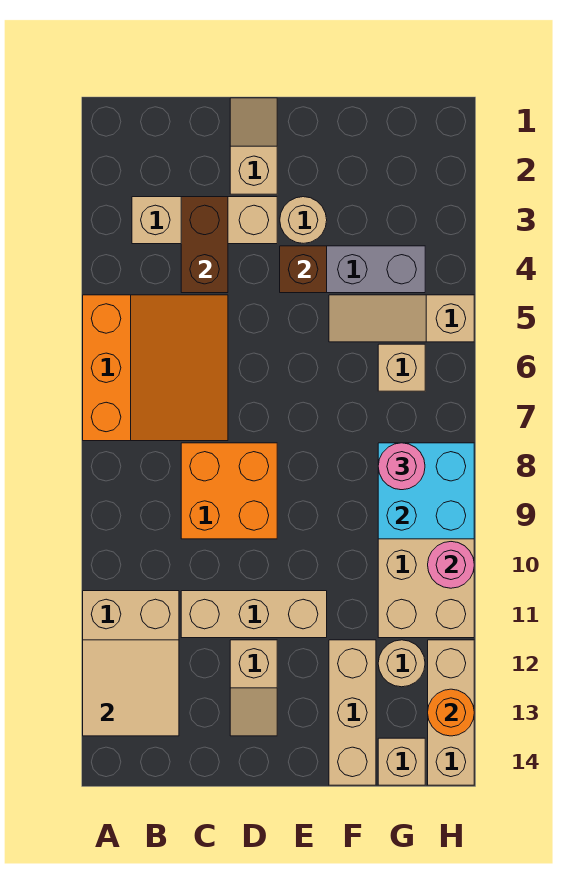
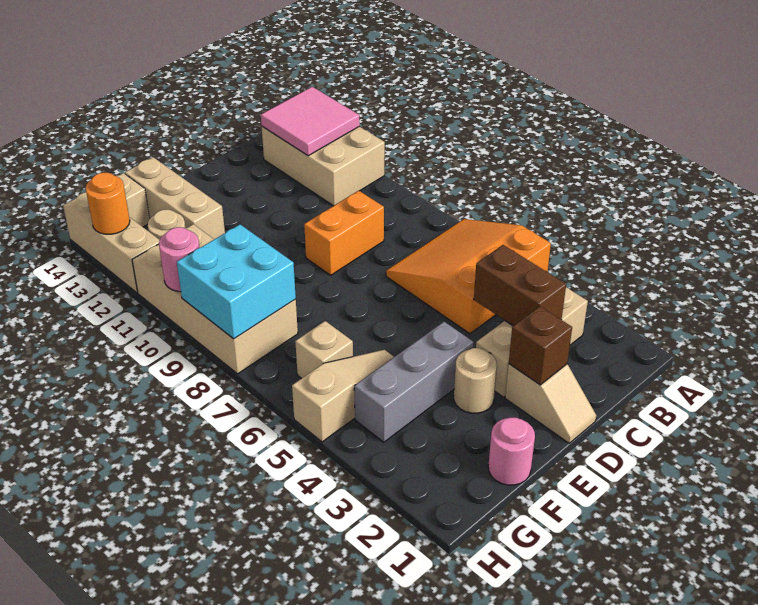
orange slope A5:C7 level 1 top A -> orange slope A5:C7 level 1 top 5
tan tile A12:B13 level 2 -> pink tile A12:B13 level 2
orange brick C8:D9 level 1 -> orange brick C9:D9 level 1
tan brick C11:E11 level 1 -> none
tan slope D12:D13 level 1 top 12 -> none
brown brick E4 level 2 -> brown brick D2 level 2
pink round brick G8 level 3 -> pink round brick F1 level 1

